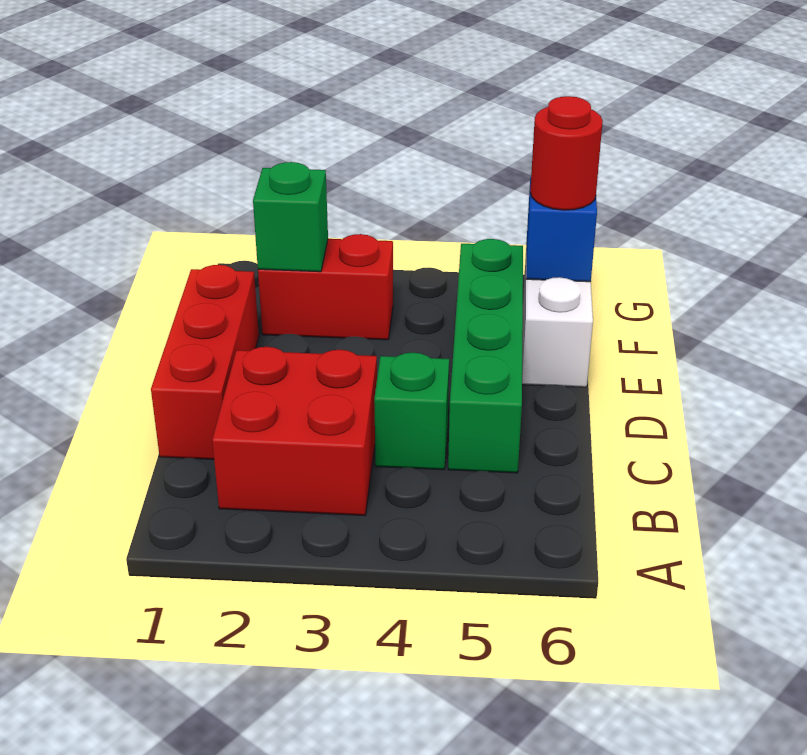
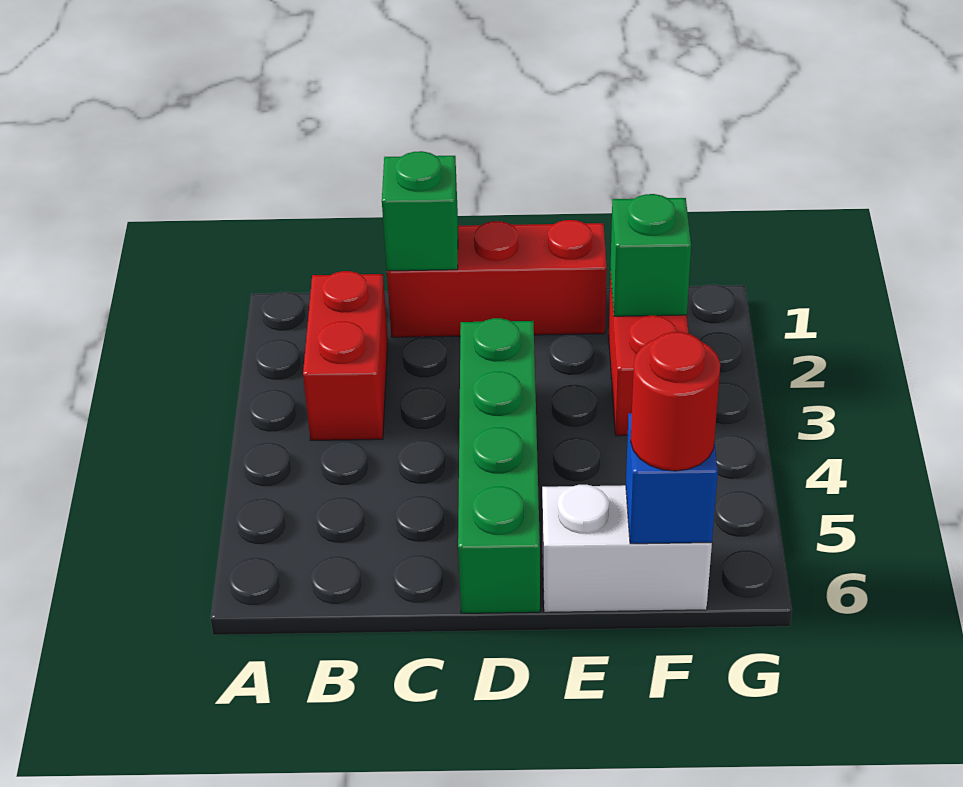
red brick B2:C3 level 1 -> red brick B2:B3 level 1
green brick C4 level 1 -> green brick C1 level 2
green brick C5:F5 level 1 -> green brick D3:D6 level 1

